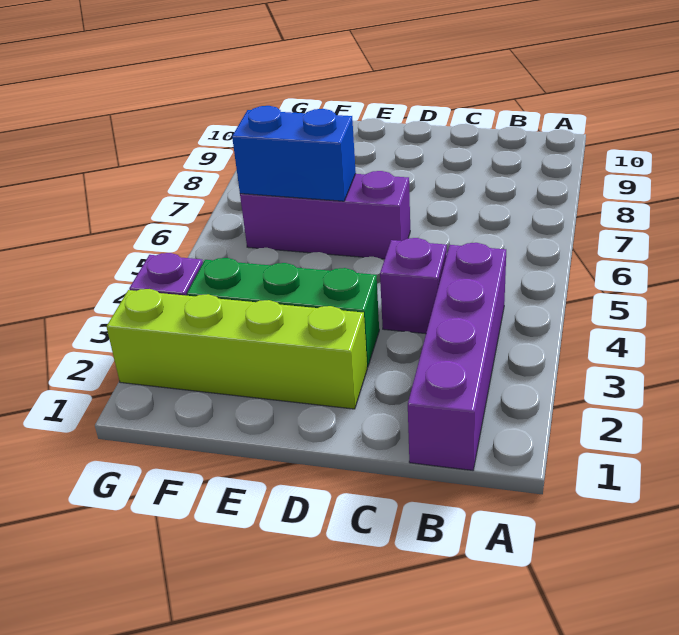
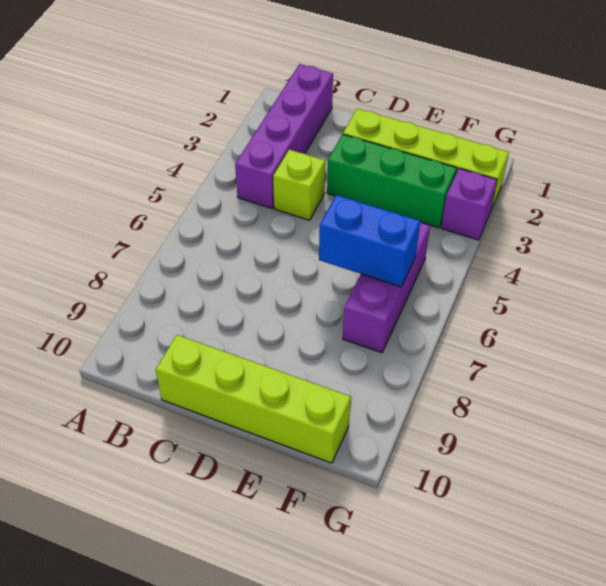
purple brick C4 level 1 -> lime brick C4 level 1
none -> lime brick C10:F10 level 1
purple brick D6:F6 level 1 -> purple brick F5:F7 level 1

